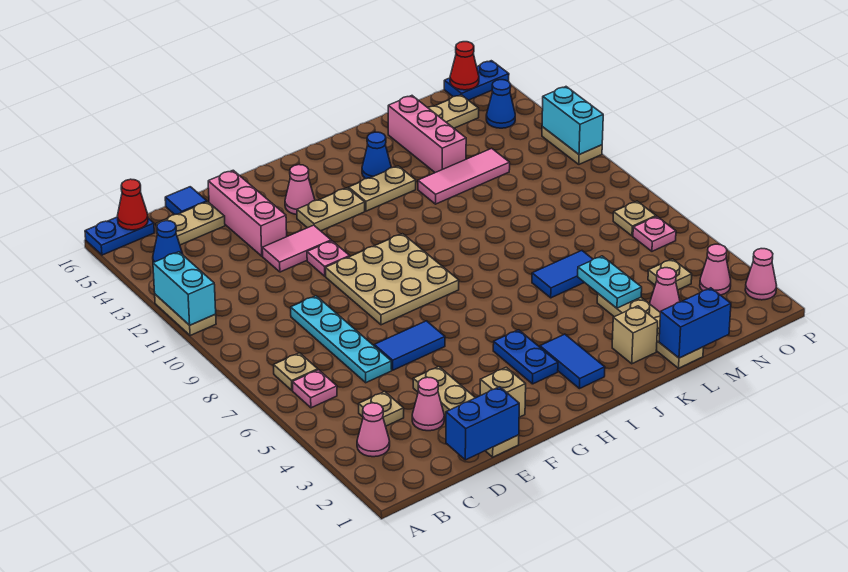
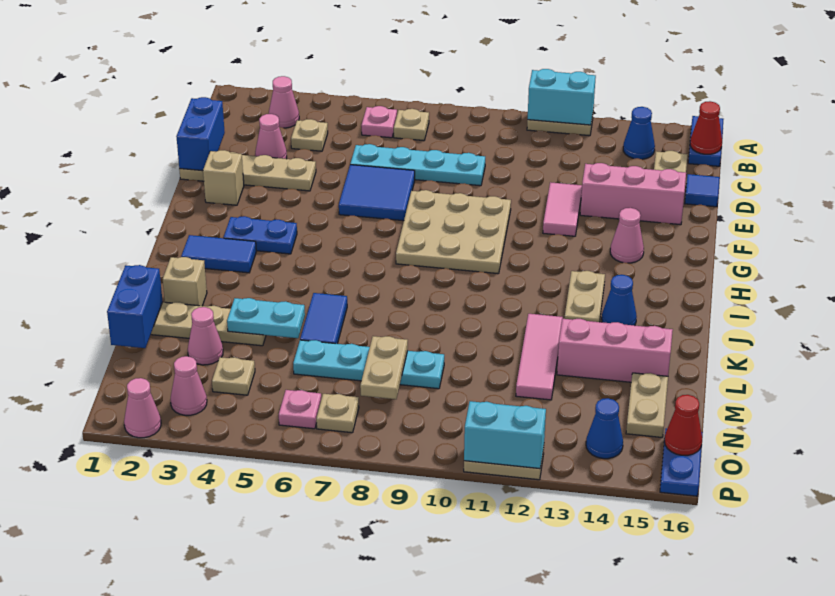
blue tile E6:F6 level 1 -> blue tile E6:F7 level 1
pink plate F11 level 1 -> none
tan plate G13:H13 level 1 -> tan plate M8:N8 level 2
none -> cyan plate M6:M9 level 1

